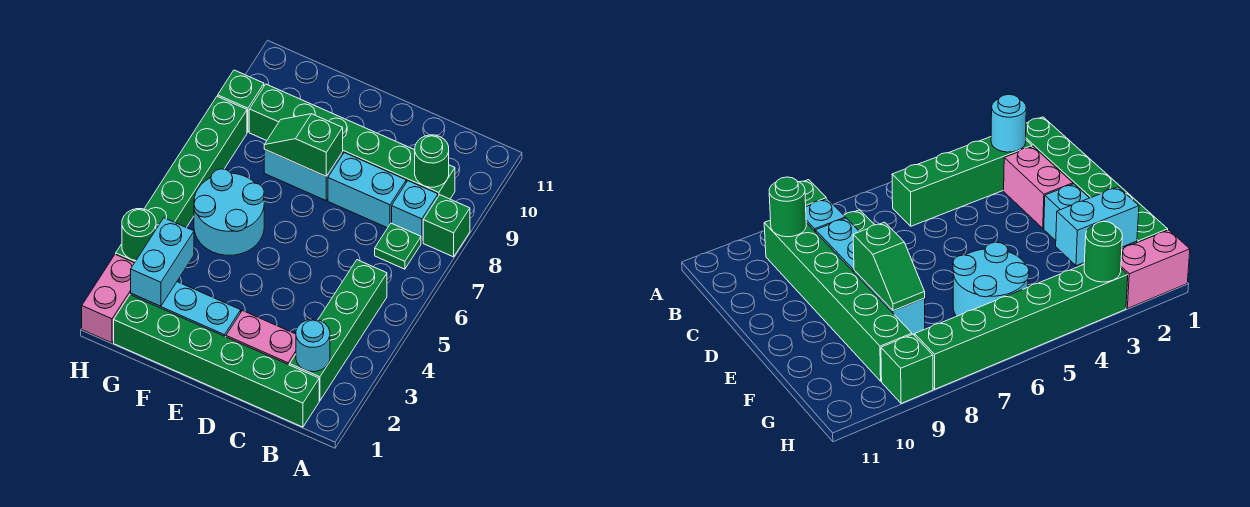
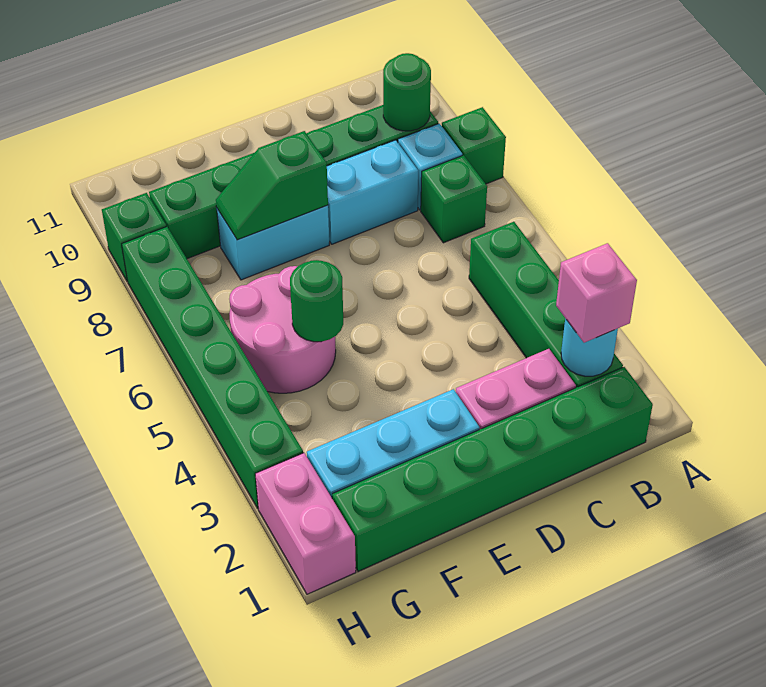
none -> pink brick B2 level 3
green plate B7 level 1 -> green brick B7 level 1
cyan round brick F5:G6 level 1 -> pink round brick F5:G6 level 1
cyan brick G2:G3 level 2 -> none
green round brick H3 level 2 -> green round brick F5 level 2

